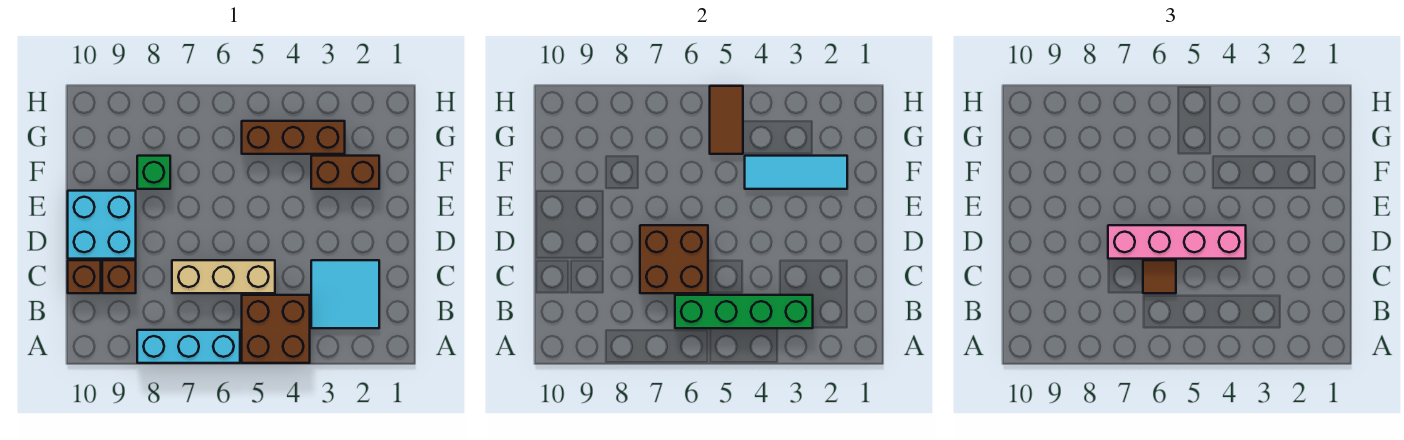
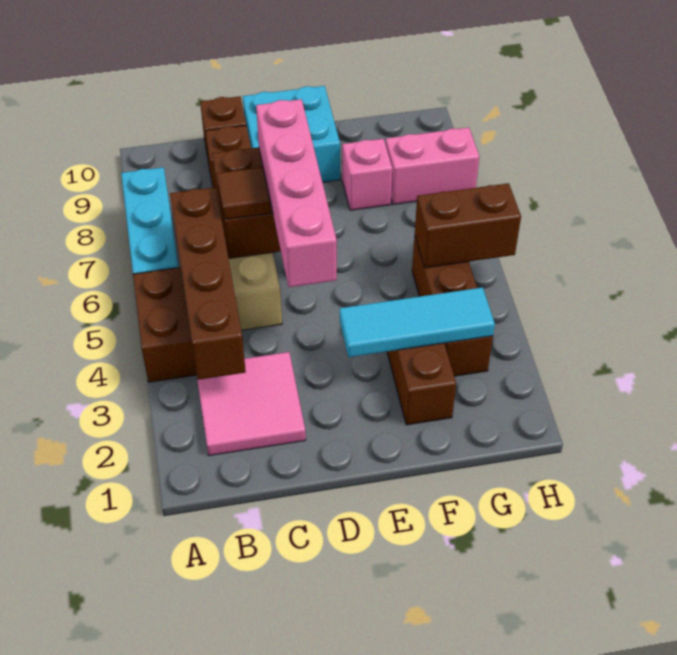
cyan tile B2:C3 level 1 -> pink tile B2:C3 level 1
green brick B3:B6 level 2 -> brown brick B3:B6 level 2
cyan tile F2:F4 level 2 -> cyan tile E3:G3 level 2
green brick F8 level 1 -> pink brick F8 level 1
brown tile G5:H5 level 2 -> brown brick G5:H5 level 2
none -> pink brick G8:H8 level 1

